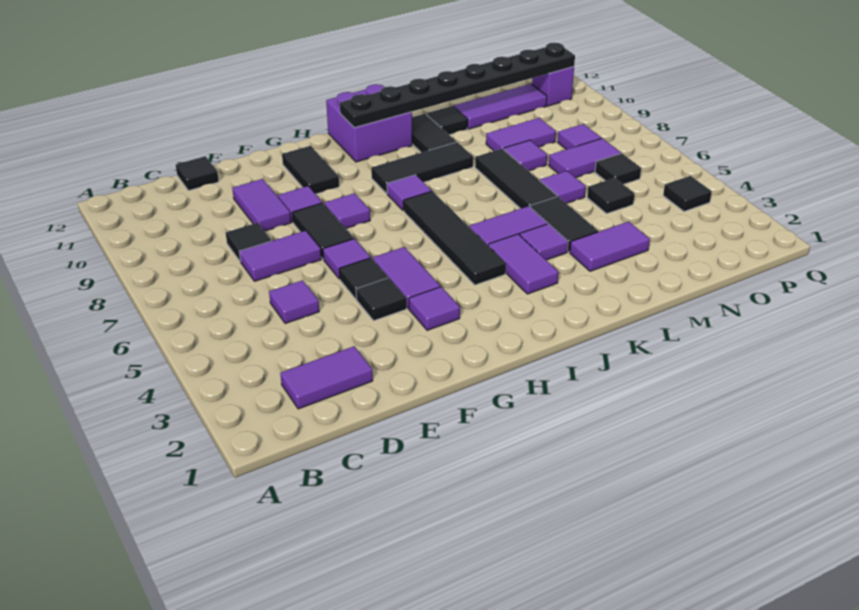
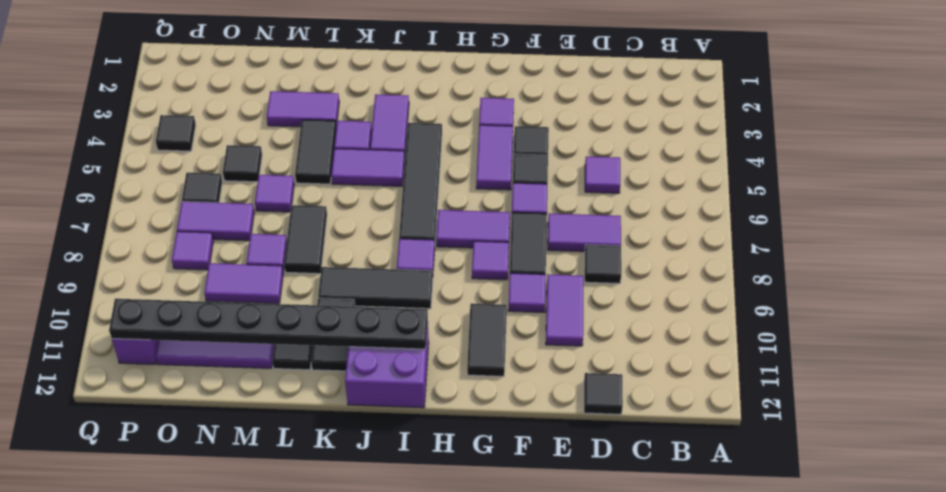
purple tile C2:D2 level 1 -> purple tile G7:H7 level 1
black tile L6:L8 level 1 -> black tile L7:L8 level 1

